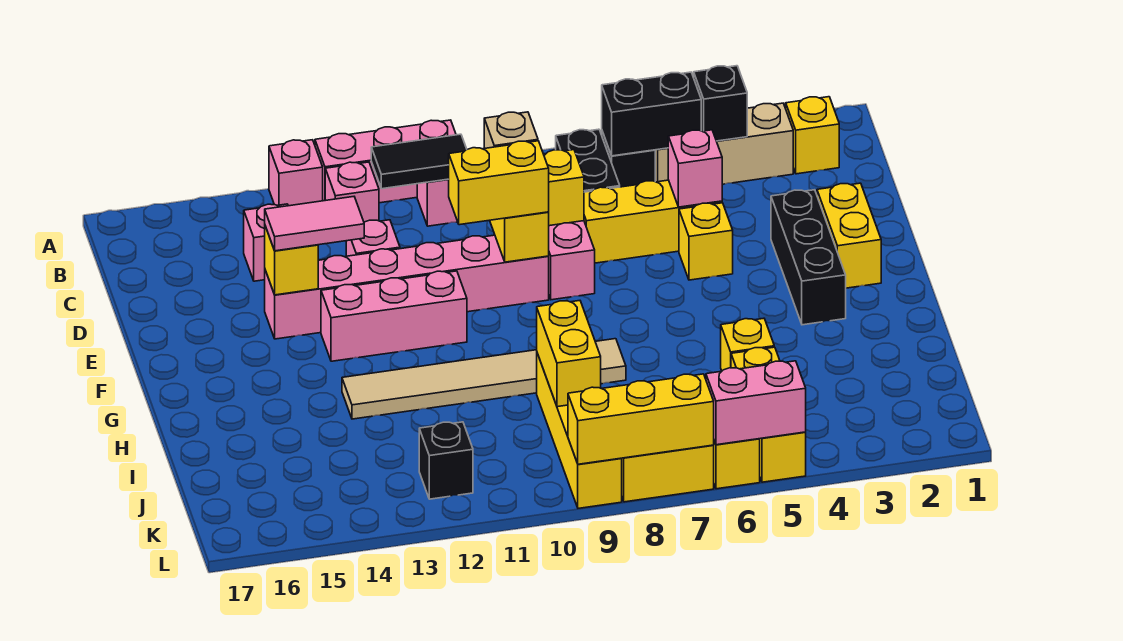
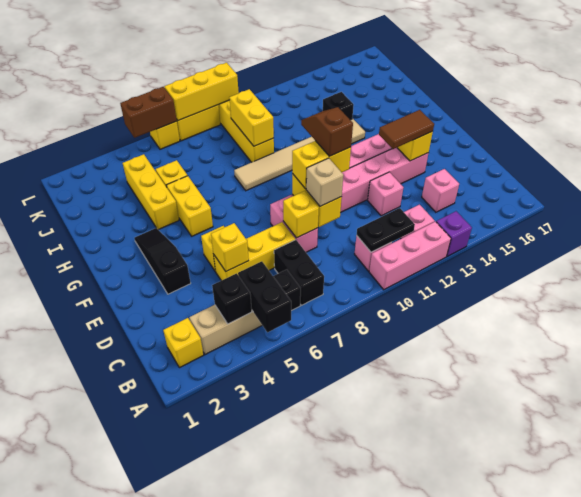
pink brick A13 level 1 -> purple brick A13 level 1
black brick B5:B6 level 2 -> black brick A5:B5 level 2
black tile B10:B11 level 2 -> black plate B10:B11 level 2
pink brick D5 level 2 -> yellow brick D5 level 2
yellow brick E2:F2 level 1 -> yellow brick G5:H5 level 1
black brick E3:G3 level 1 -> black slope E3:G3 level 1 top E
none -> brown slope E10:F10 level 4 top E
pink tile E13:E14 level 3 -> brown tile E13:E14 level 3
yellow brick J5:L5 level 1 -> yellow brick H4:J4 level 1
black brick K12 level 1 -> black brick I13 level 1
pink brick L5:L6 level 2 -> brown brick L5:L6 level 2

